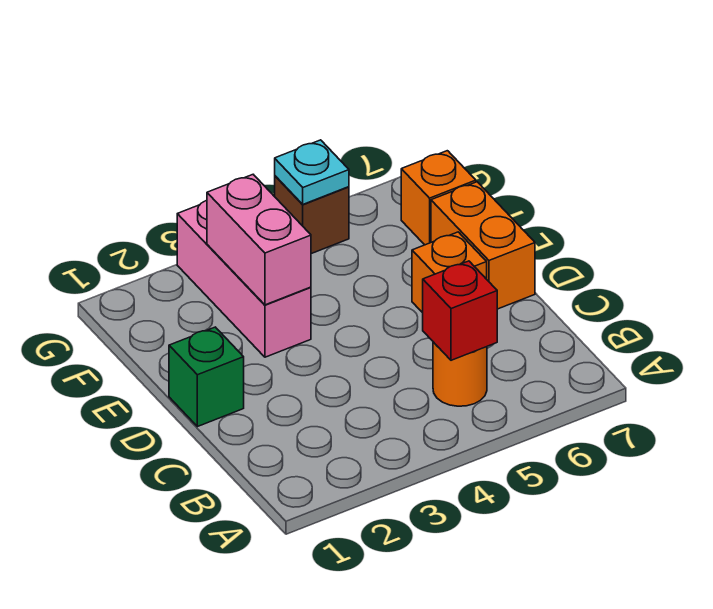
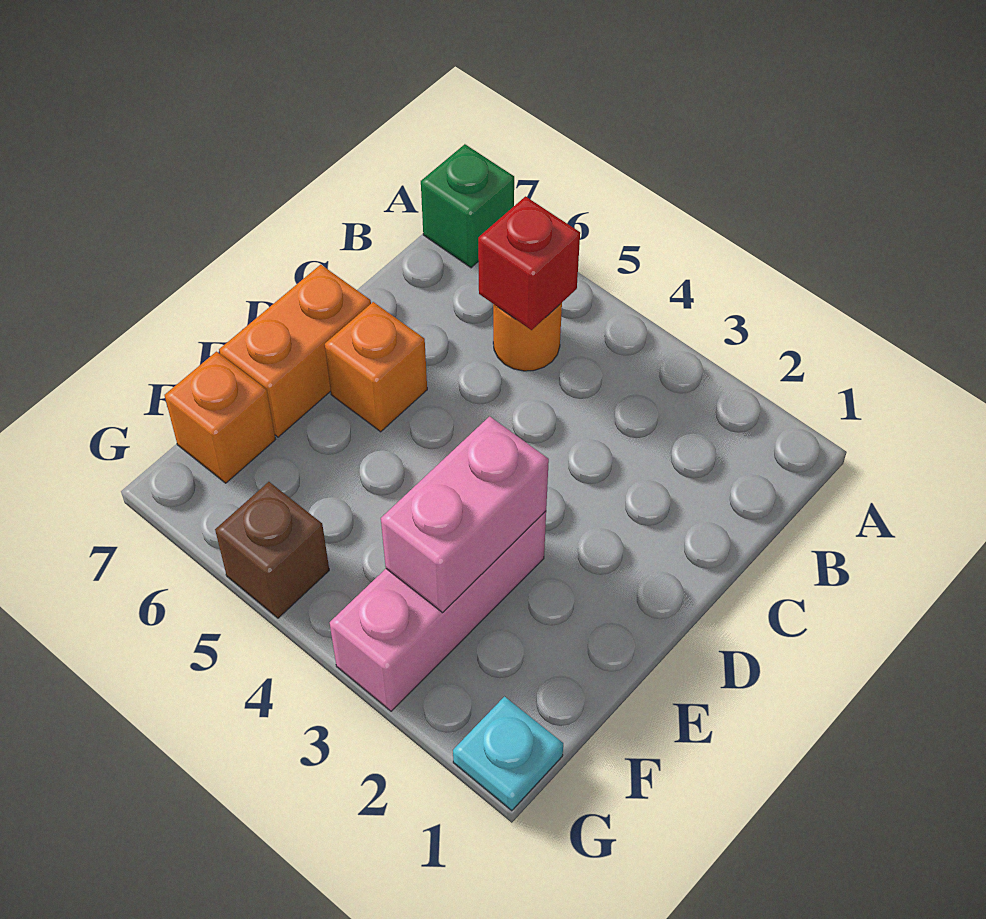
green brick D1 level 1 -> green brick A7 level 1
cyan plate G5 level 2 -> cyan plate G1 level 1

